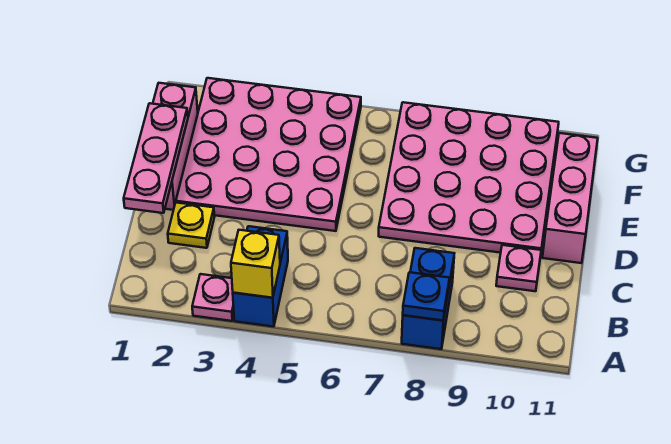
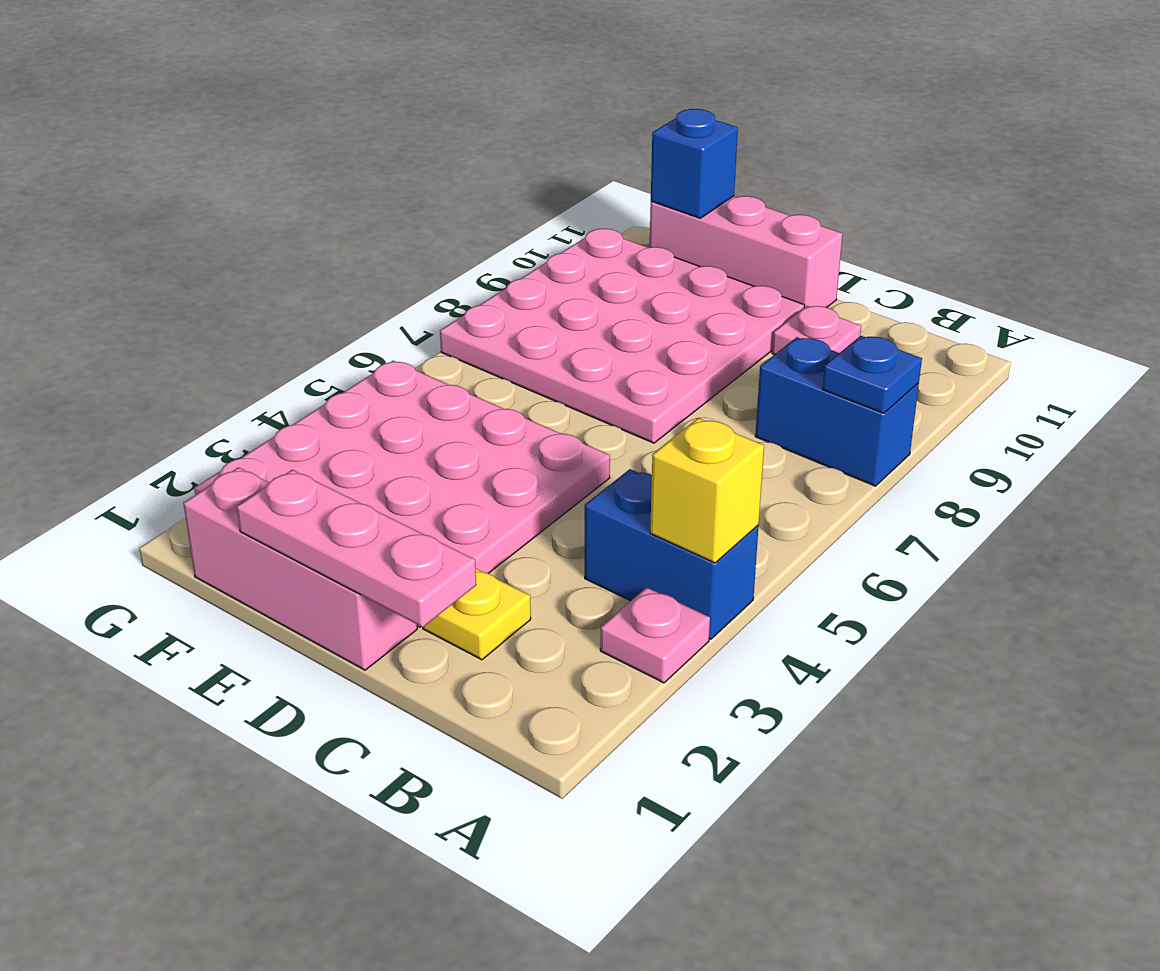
none -> blue brick F11 level 2

